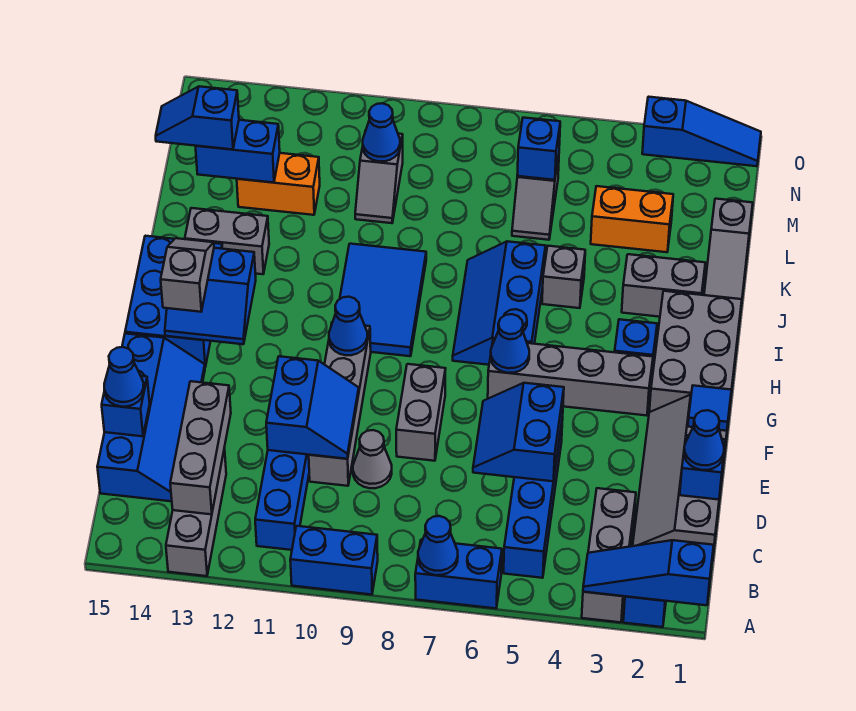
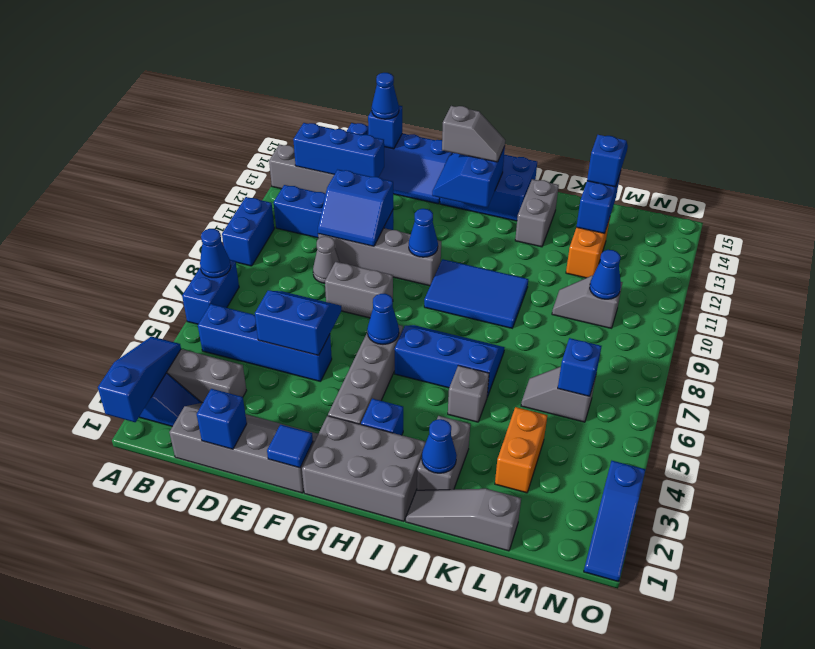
grey brick B13:D13 level 2 -> blue brick B13:D13 level 2
blue cone D1 level 3 -> blue cone J2 level 2

